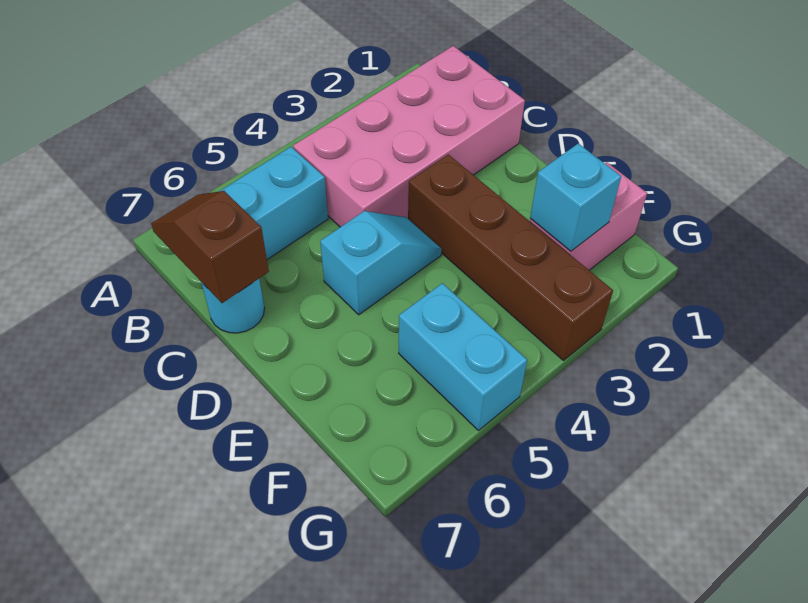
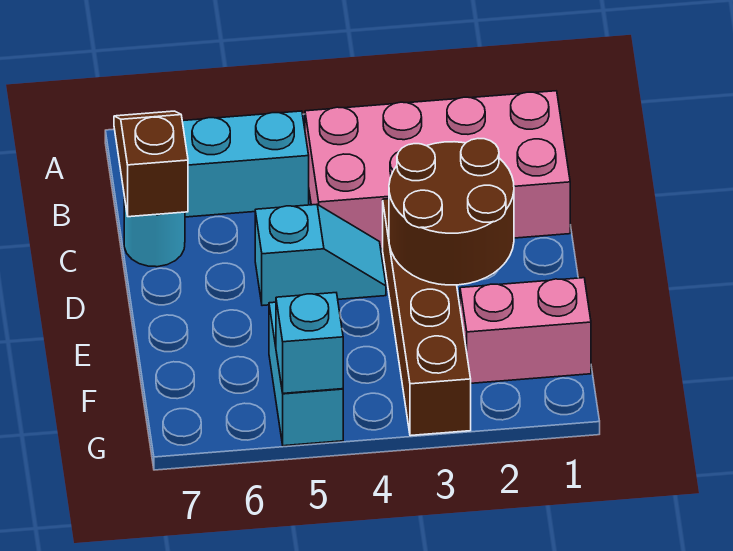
none -> brown round brick D2:E3 level 2
cyan brick F2 level 2 -> cyan brick G5 level 2

